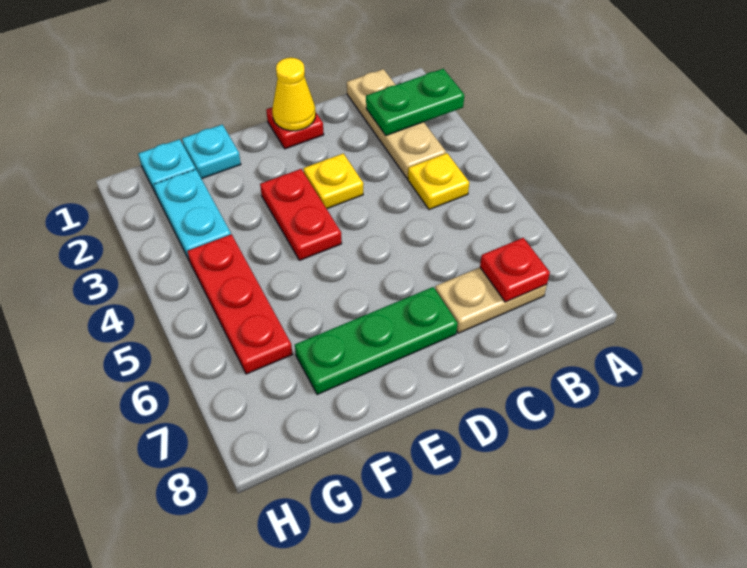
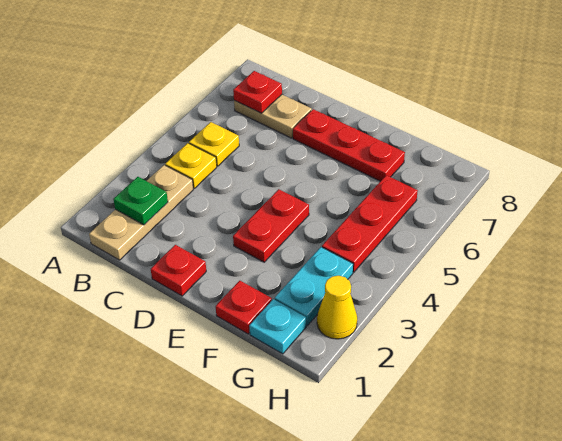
green plate A2:B2 level 2 -> green plate B2 level 2
yellow cone D1 level 2 -> yellow cone H2 level 1
yellow plate D3 level 1 -> yellow plate B5 level 1
green plate D7:F7 level 1 -> red plate D7:F7 level 1
cyan plate F1 level 1 -> red plate F1 level 1

